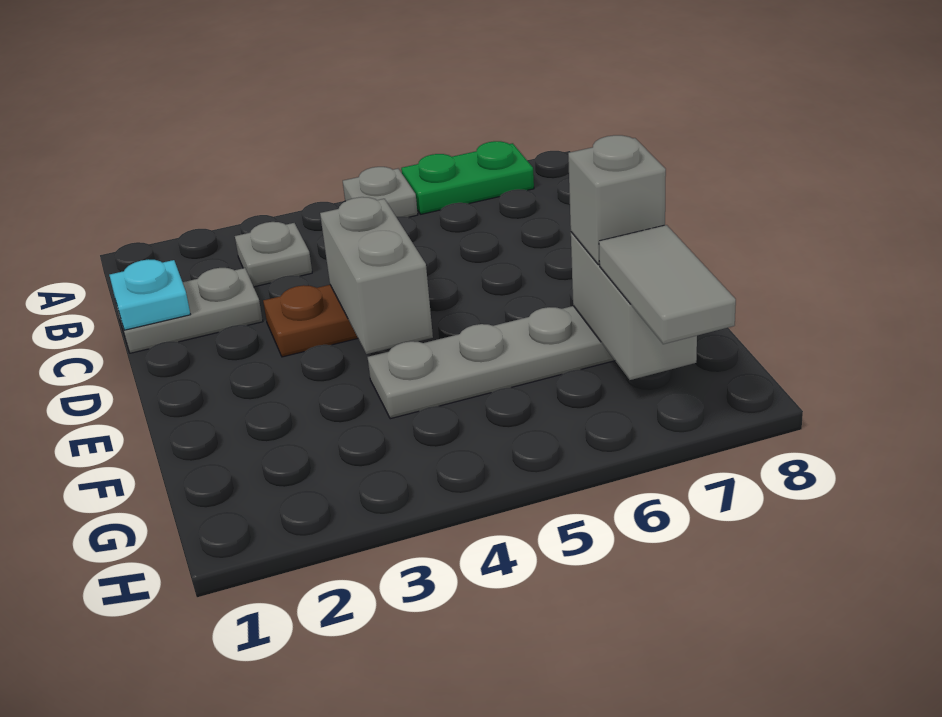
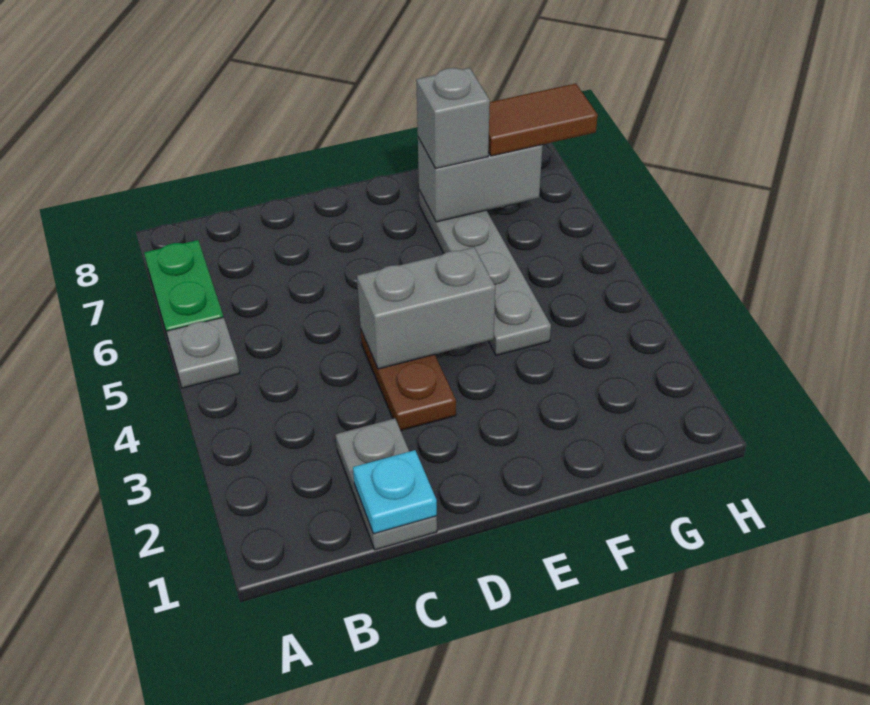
grey plate B3 level 1 -> none
grey tile G7:H7 level 3 -> brown tile G7:H7 level 3

